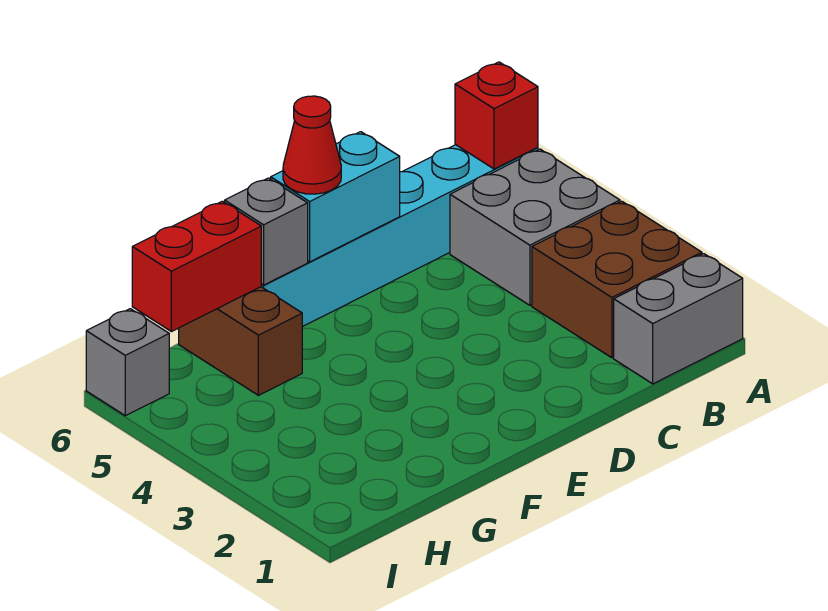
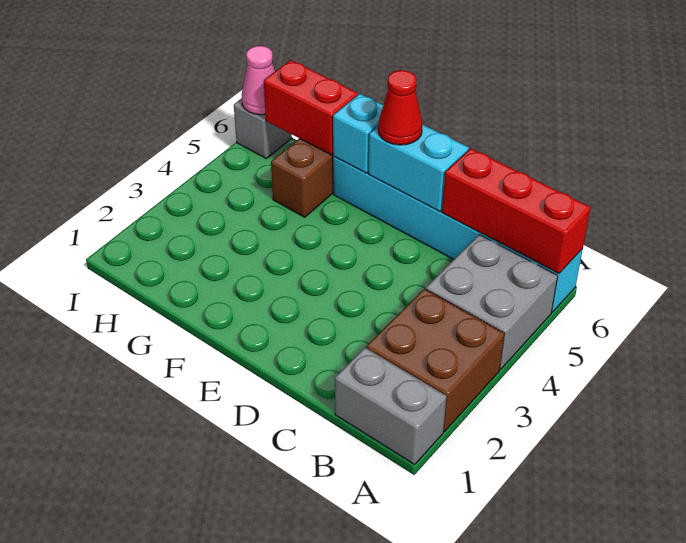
red brick A6 level 2 -> red brick A6:C6 level 2
grey brick F6 level 2 -> cyan brick F6 level 2
none -> pink cone I6 level 2

